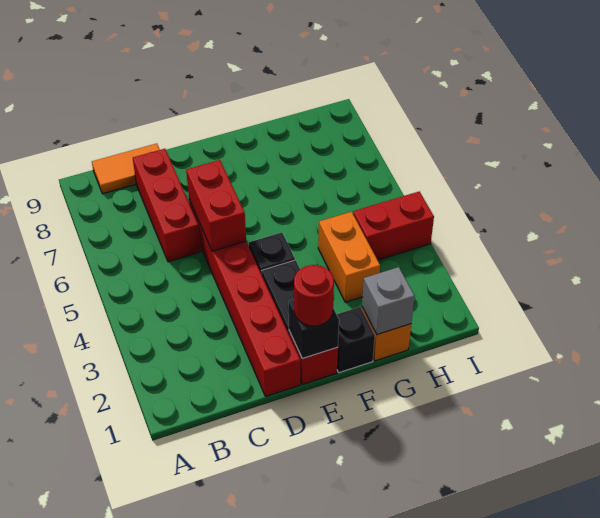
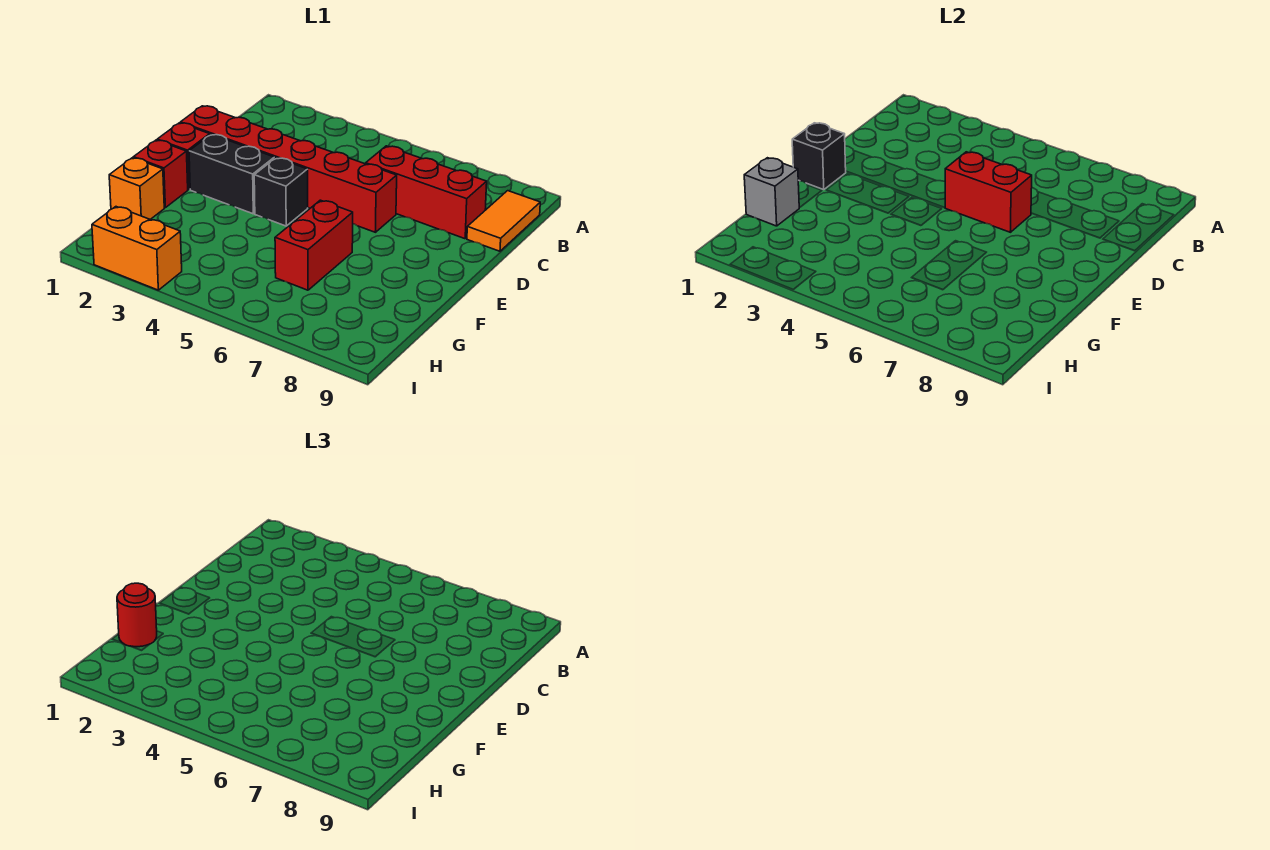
red round brick E1 level 3 -> red round brick G1 level 3
black brick F1 level 1 -> red brick F1 level 1
orange brick G3:G4 level 1 -> orange brick I2:I3 level 1
red brick H4:I4 level 1 -> red brick F6:G6 level 1

